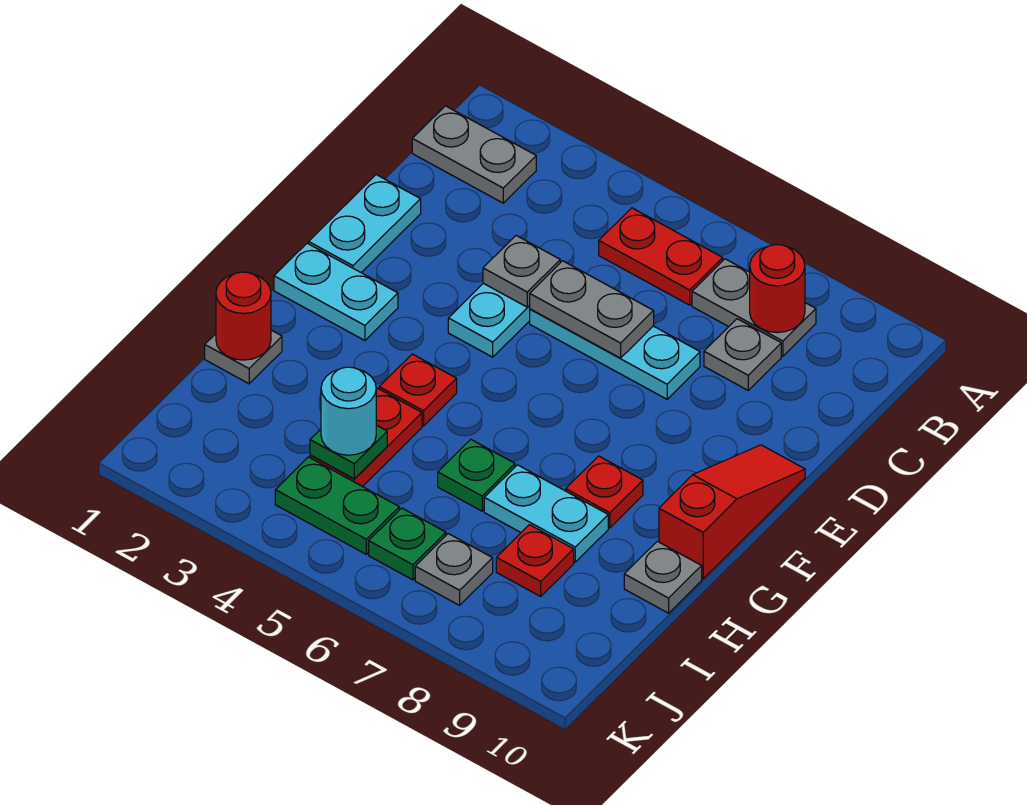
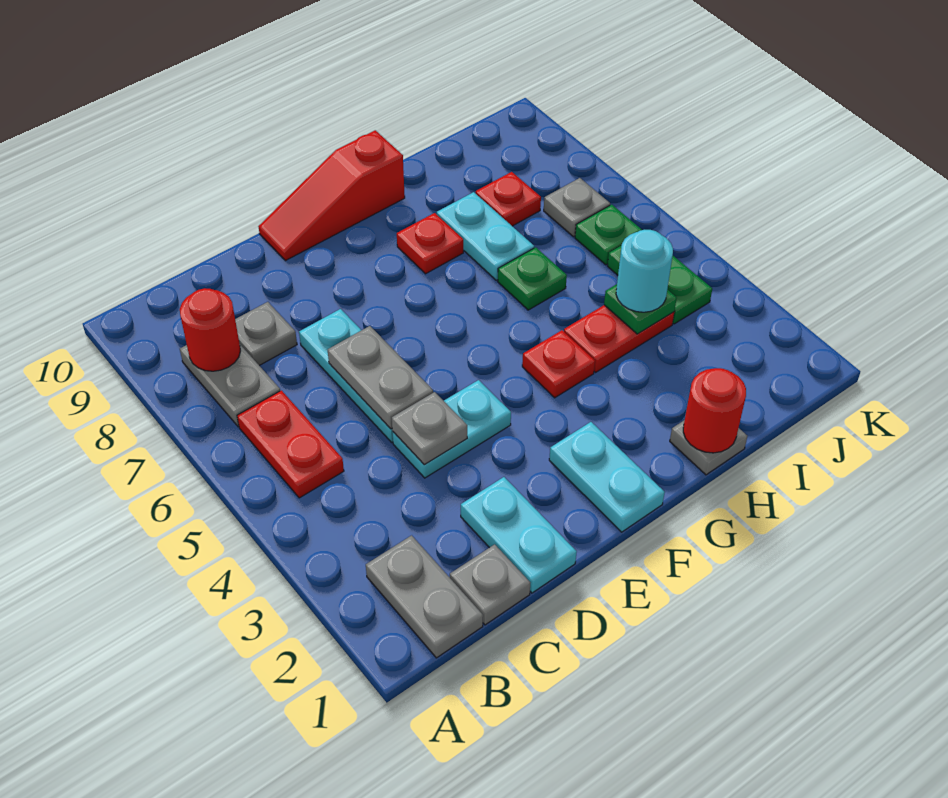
cyan plate D1:E1 level 1 -> cyan plate D1:D2 level 1
grey plate H10 level 1 -> grey plate C1 level 1

